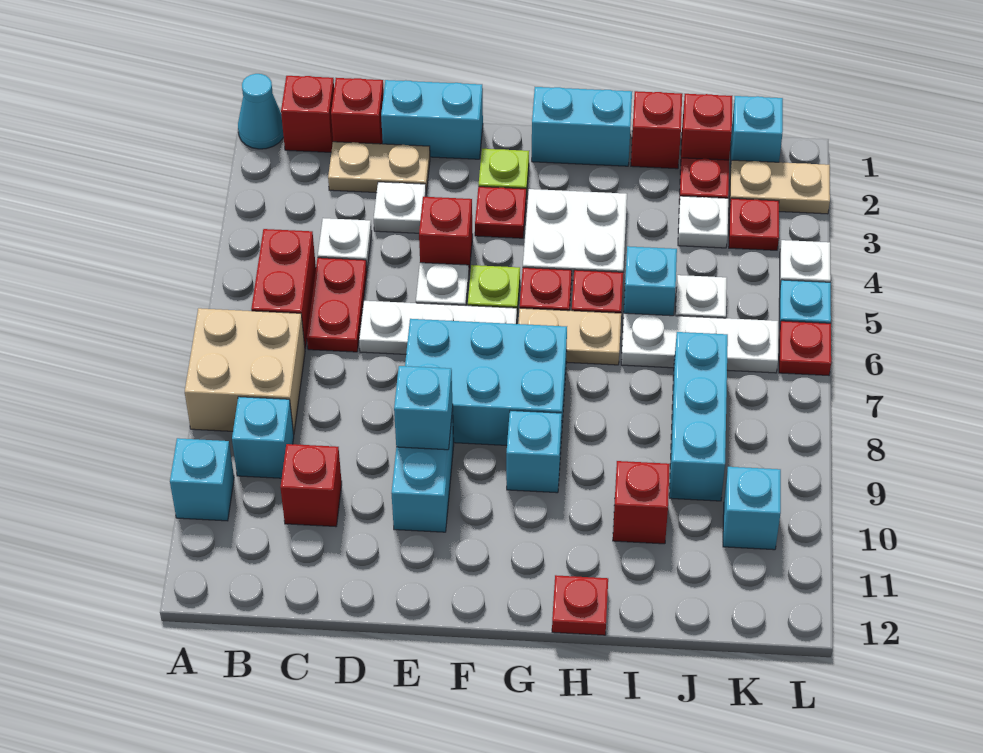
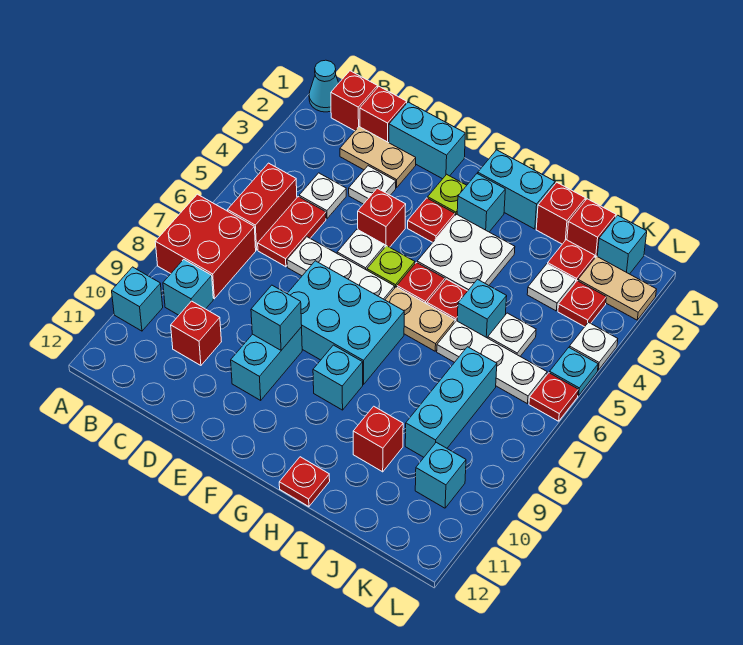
tan brick A7:B8 level 1 -> red brick A7:B8 level 1
none -> cyan brick G2 level 1

